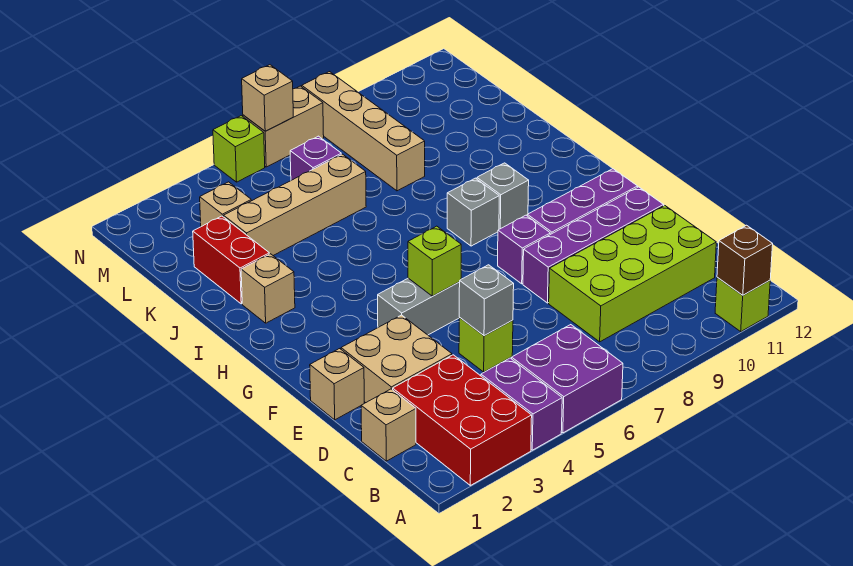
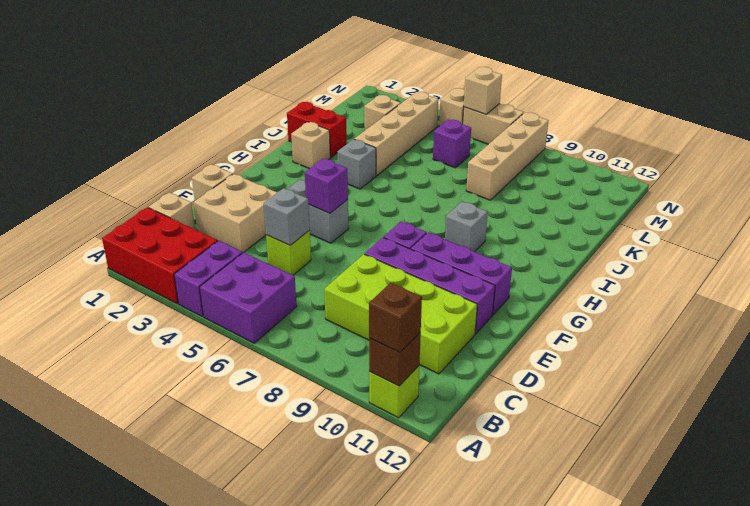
red brick A2:C3 level 1 -> red brick A1:B3 level 1
none -> brown brick A11 level 3
lime brick F5 level 2 -> purple brick F5 level 2
grey brick H8 level 1 -> grey brick I4 level 1
red brick J2:K2 level 1 -> red brick J1:J2 level 1
tan brick K3:K6 level 1 -> tan brick J4:M4 level 1
lime brick N5 level 1 -> tan brick N5 level 1

